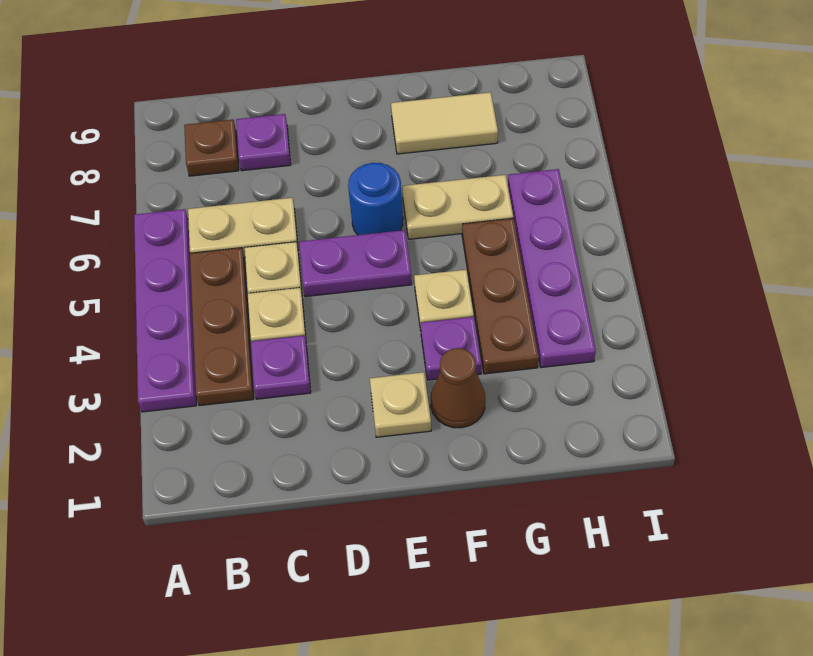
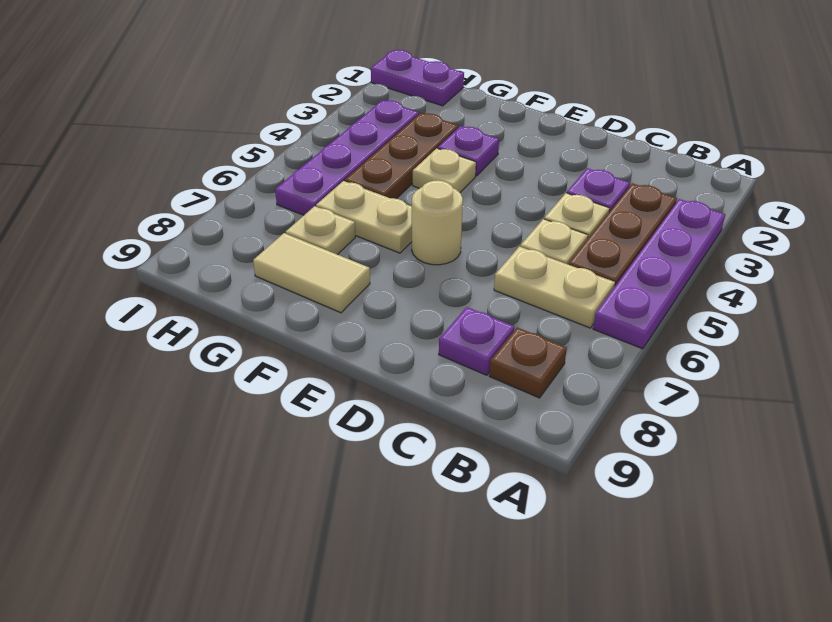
purple plate D5:E5 level 1 -> purple plate H1:I1 level 1
tan plate E2 level 1 -> tan plate G7 level 1
blue round brick E6 level 1 -> tan round brick E6 level 1
brown cone F2 level 1 -> none

